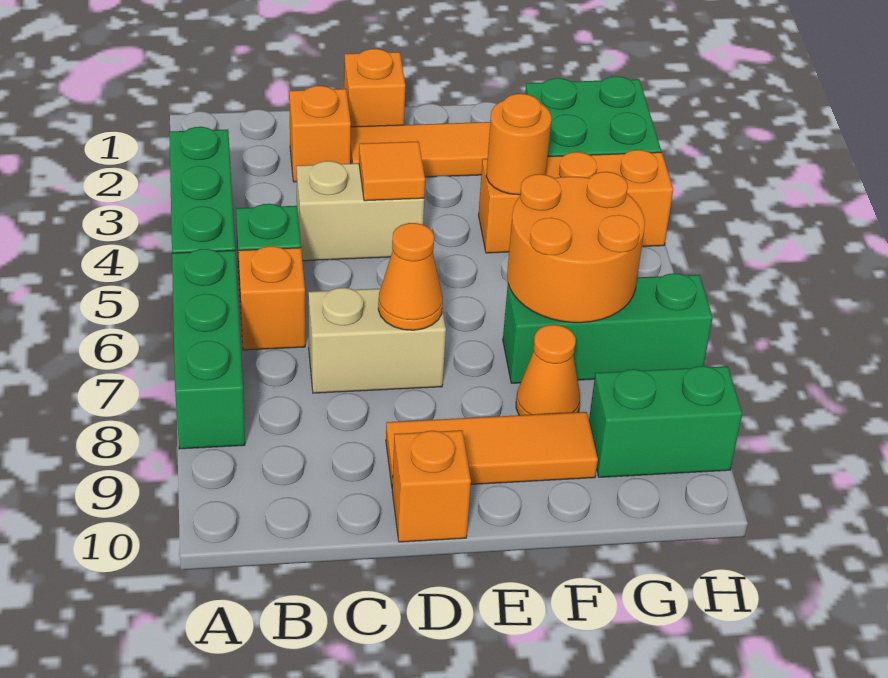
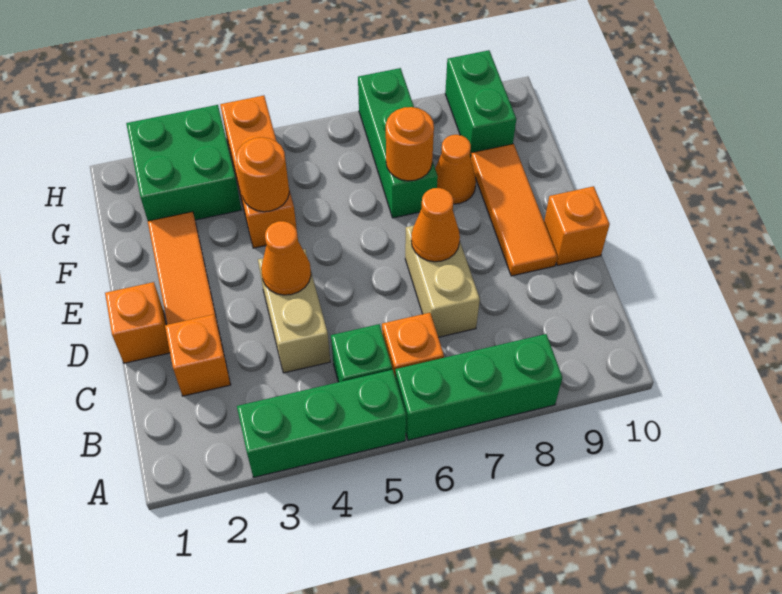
orange tile D4 level 2 -> orange cone D4 level 2
orange round brick F6:G7 level 2 -> orange round brick F7 level 2

